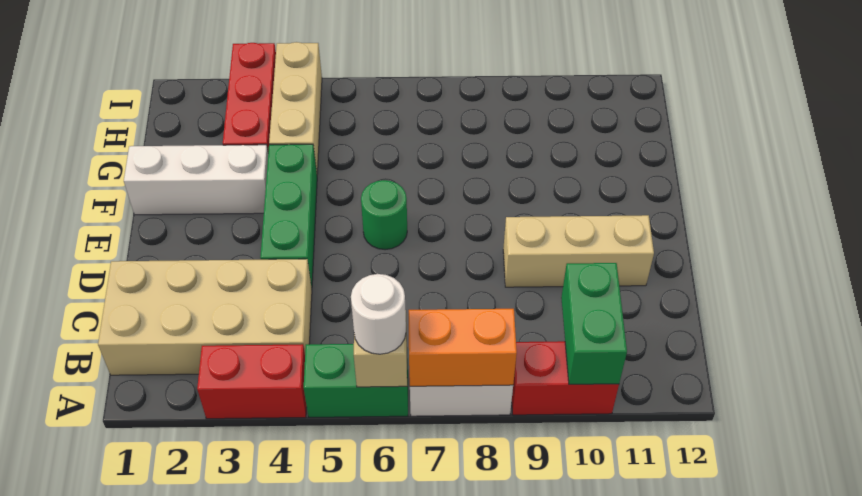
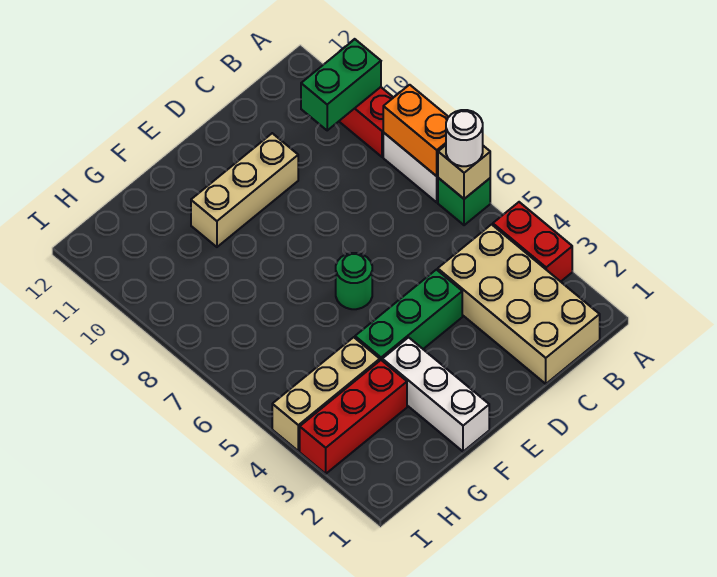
green brick A5:A6 level 1 -> green brick A6 level 1
tan brick D9:D11 level 1 -> tan brick D10:F10 level 1

